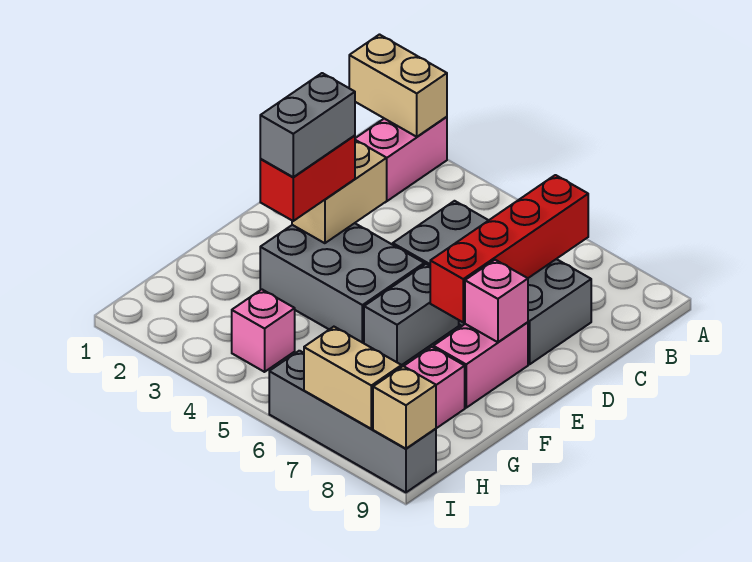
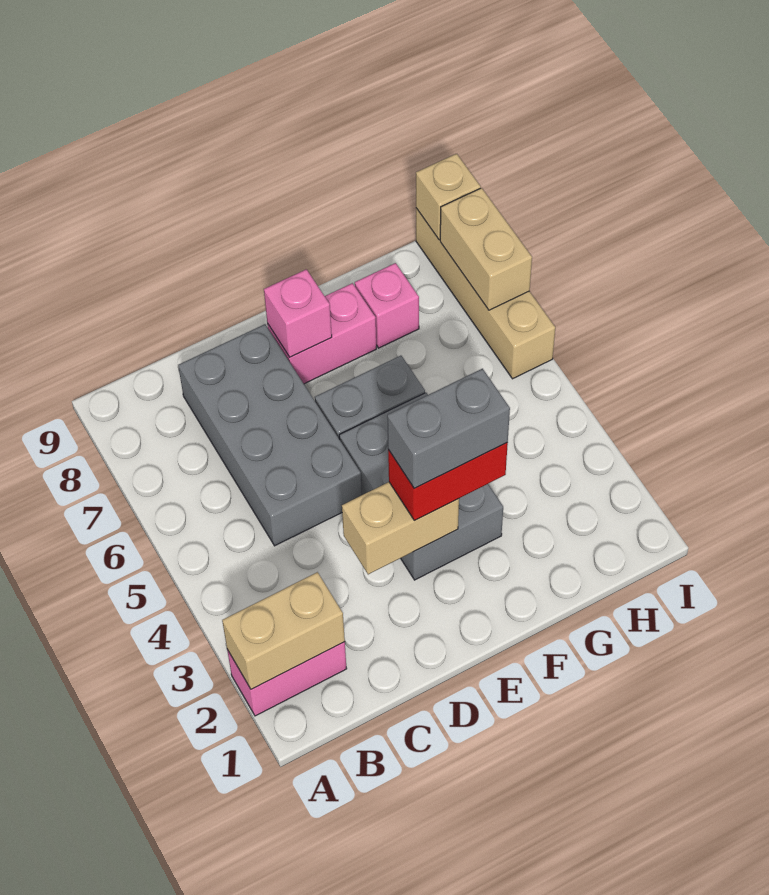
tan brick A1:A2 level 2 -> tan brick A2:B2 level 2
red brick B7:E7 level 2 -> none
pink brick H4 level 1 -> none
grey brick I6:I9 level 1 -> tan brick I6:I9 level 1

